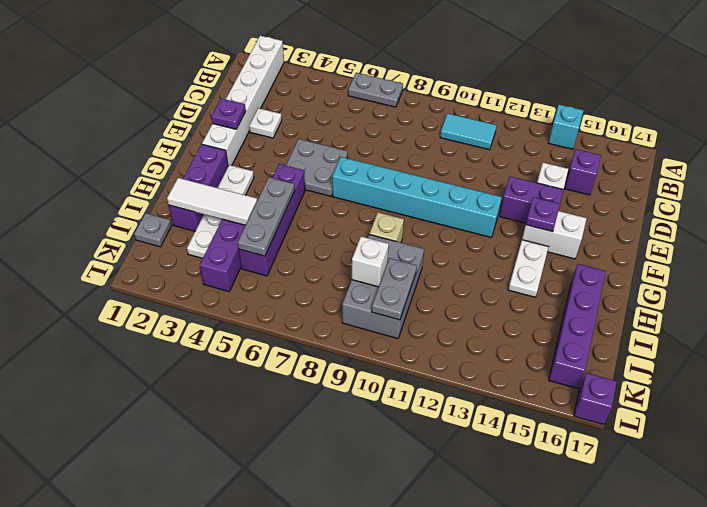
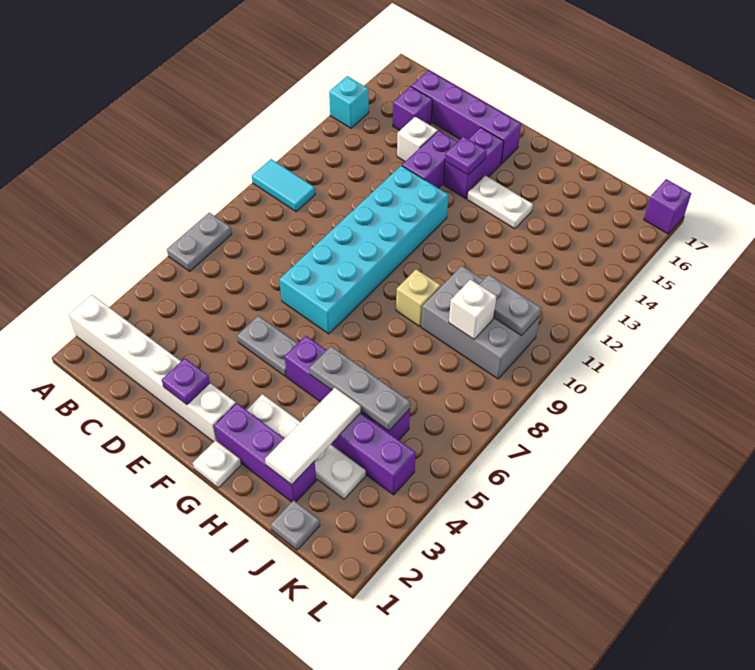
cyan tile B10:B11 level 1 -> cyan tile A10:B10 level 1
white plate D3 level 1 -> white plate G1 level 1
grey plate E5:F6 level 1 -> grey plate E5:F5 level 1
cyan brick F7:F12 level 1 -> cyan brick E7:F12 level 1
white brick F14:F15 level 1 -> purple brick F14:F15 level 1
purple brick H16:K16 level 1 -> purple brick C16:F16 level 1

